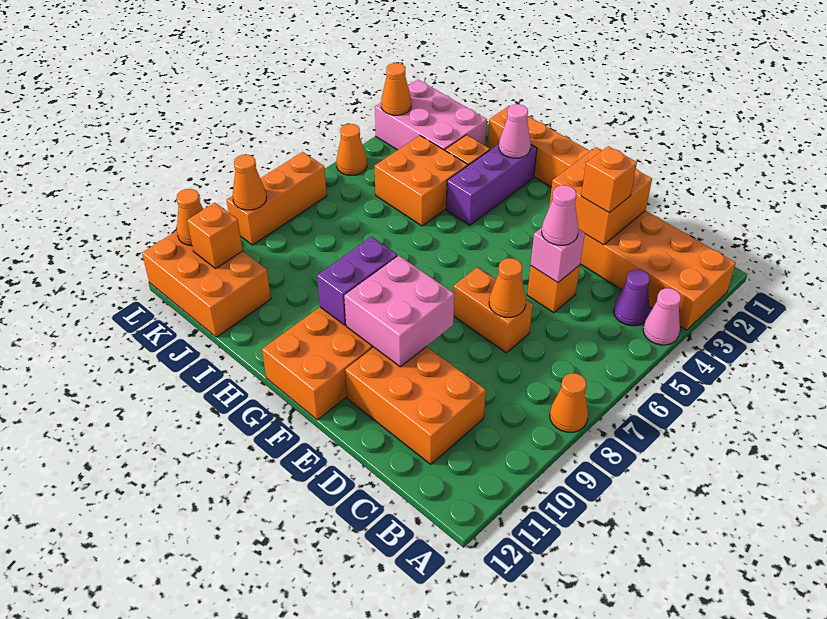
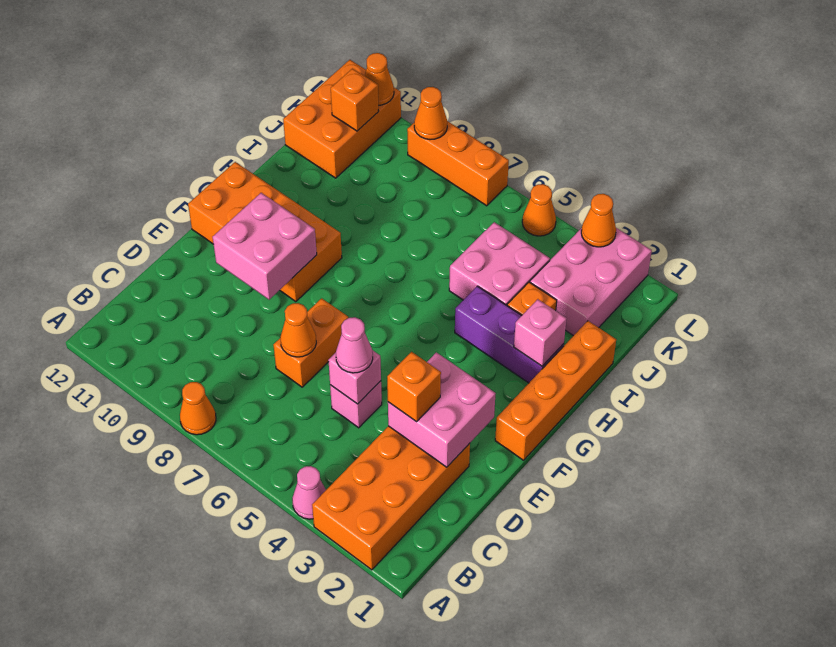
purple cone B4 level 1 -> none
orange brick C10:E11 level 1 -> none
orange brick D2:E3 level 2 -> pink brick D2:E3 level 2
orange brick D5 level 1 -> pink brick D5 level 1
purple brick G9:G10 level 2 -> none
pink cone H2 level 2 -> pink brick H2 level 2
orange brick I4:J5 level 1 -> pink brick I4:J5 level 1

